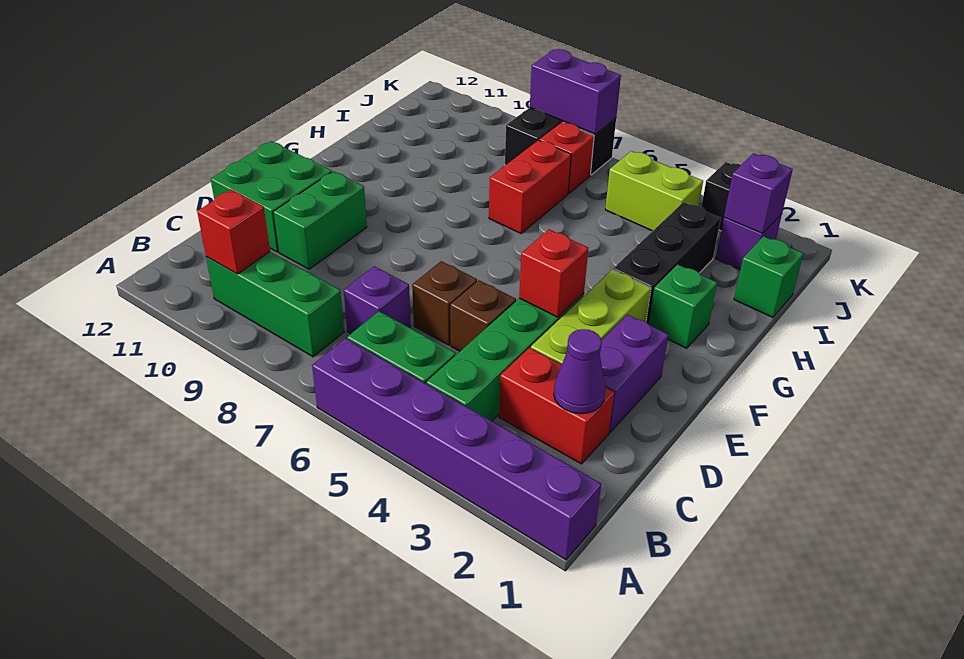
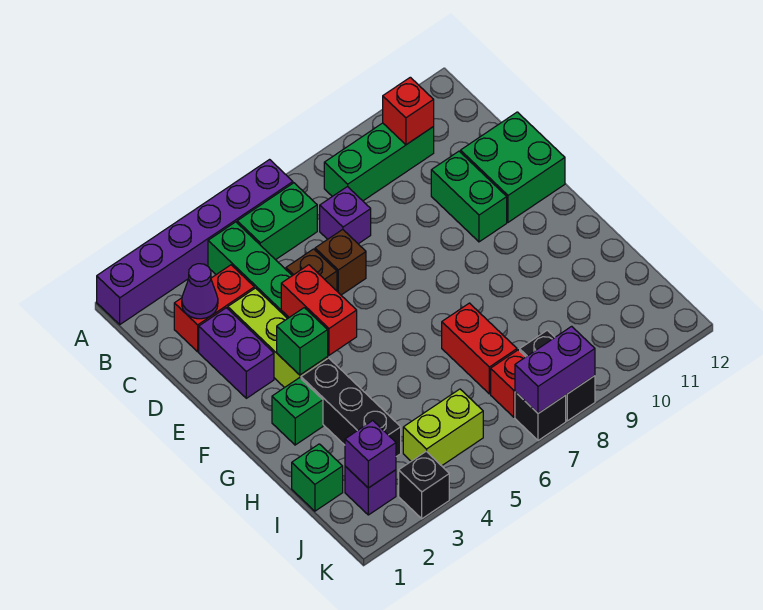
red brick E4 level 2 -> red brick E4:F4 level 2
none -> green brick F3 level 2

